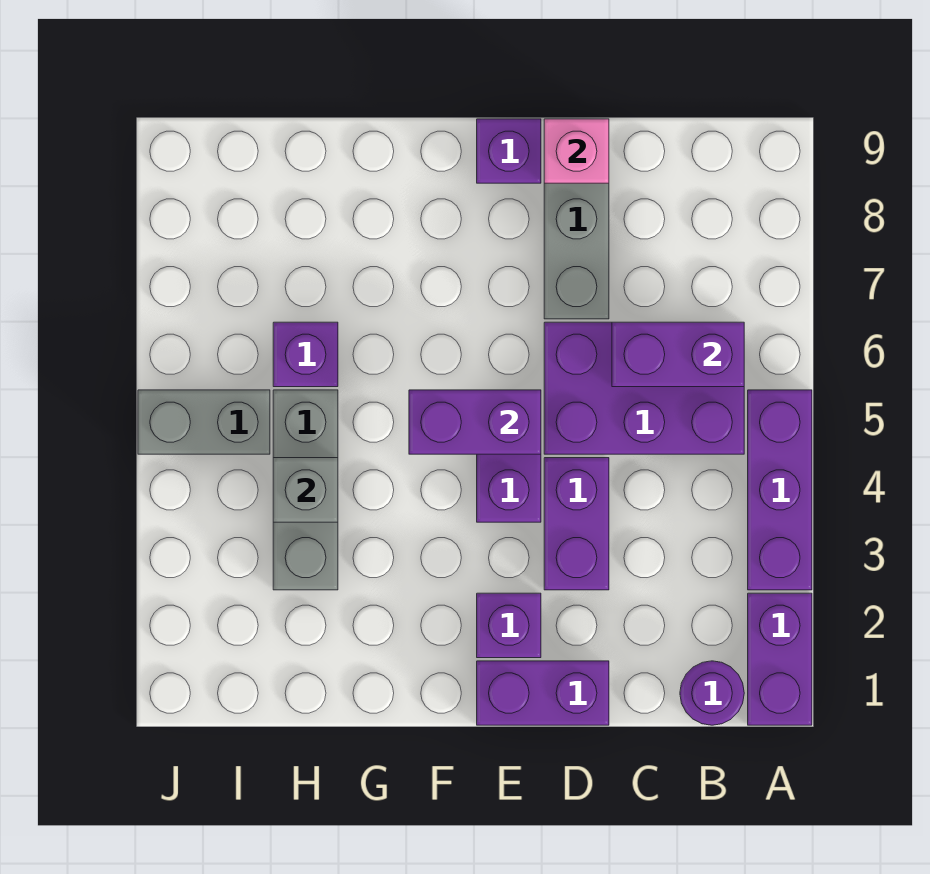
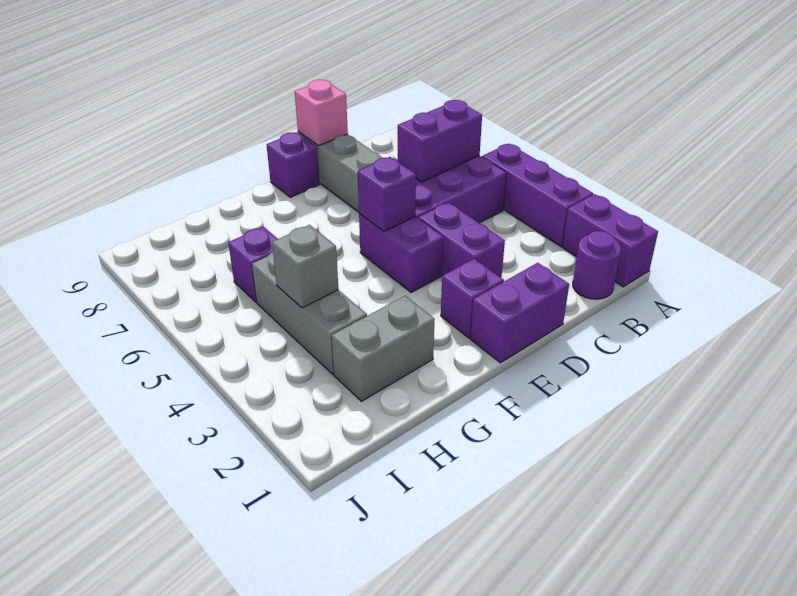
purple brick E5:F5 level 2 -> purple brick E5 level 2
grey brick I5:J5 level 1 -> grey brick G2:H2 level 1

